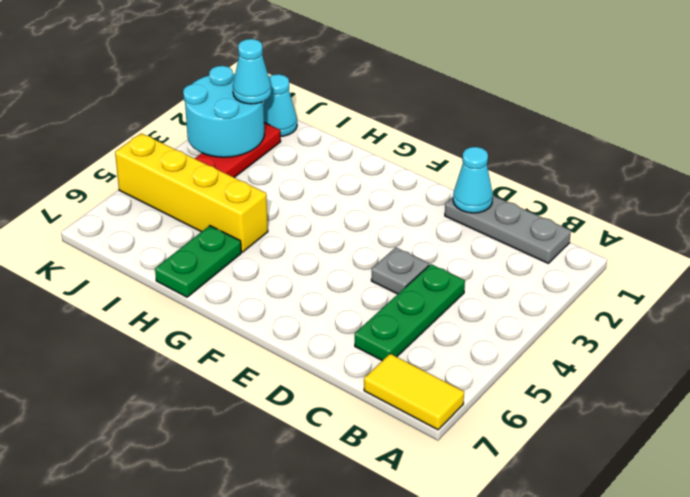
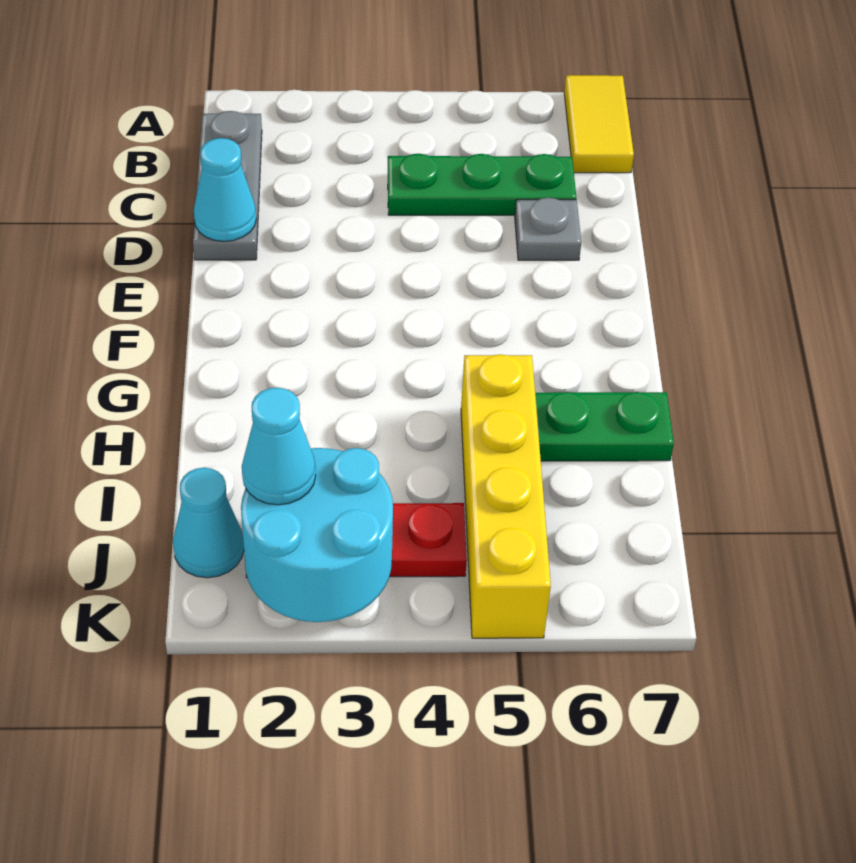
grey plate D4 level 1 -> grey plate D6 level 1

